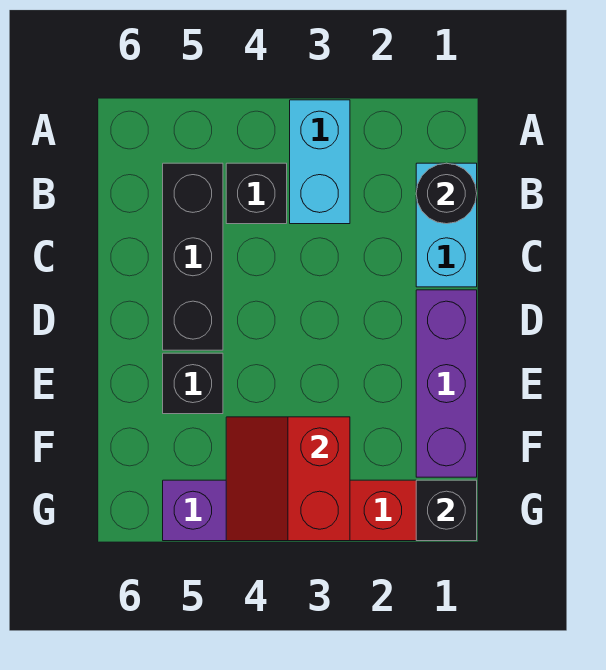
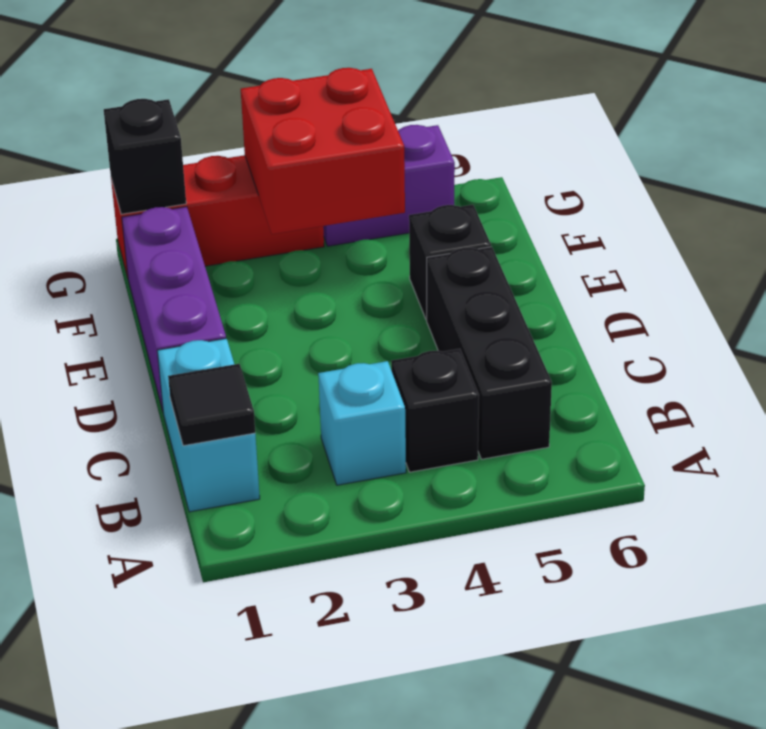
cyan brick A3:B3 level 1 -> cyan brick B3 level 1
black round brick B1 level 2 -> black tile B1 level 2
red slope F3:G4 level 2 top 3 -> red brick F3:G4 level 2

